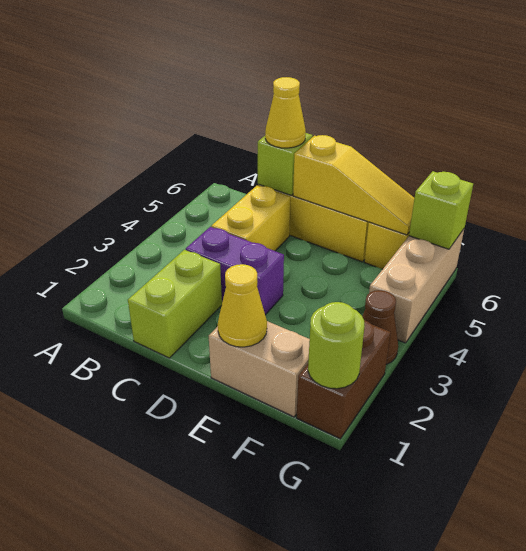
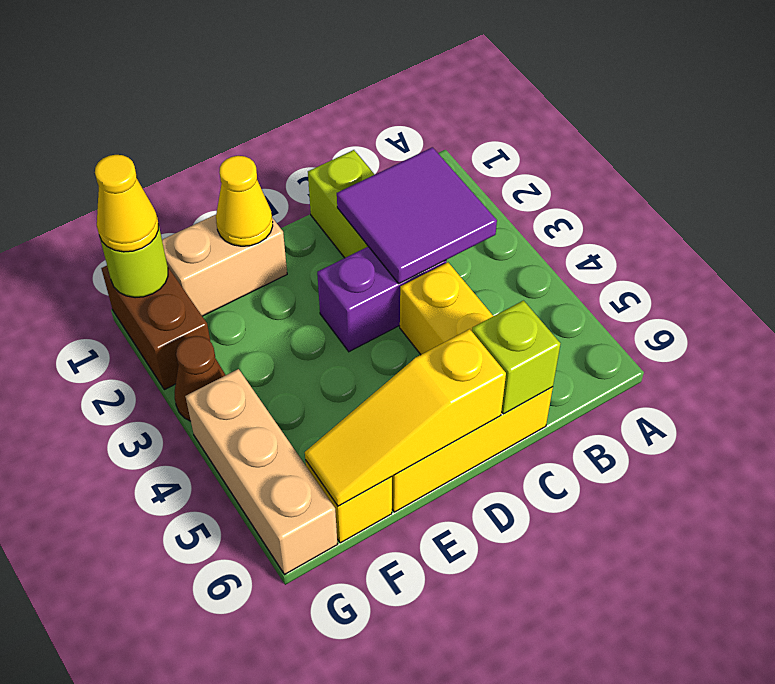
none -> purple tile B2:C3 level 2
yellow cone C6 level 3 -> yellow cone G1 level 3
lime brick G6 level 2 -> none

